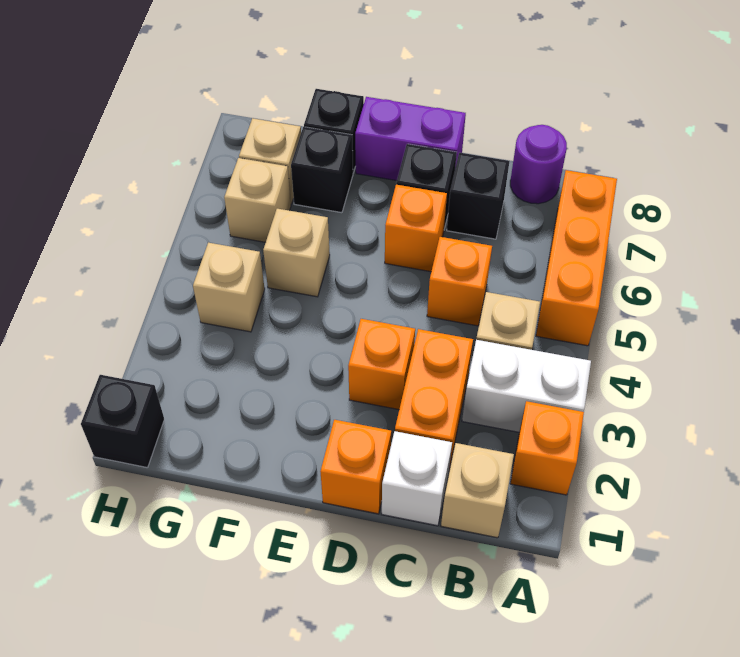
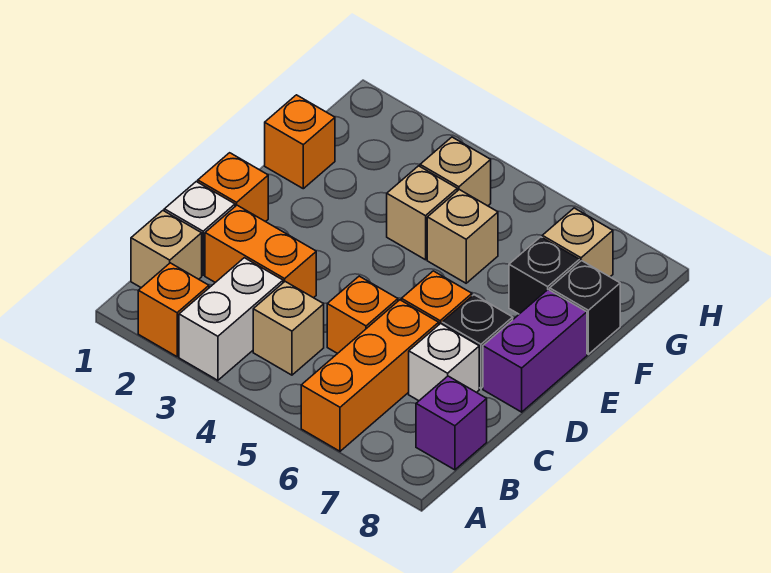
orange brick A5:A7 level 1 -> orange brick A6:C6 level 1
purple round brick B8 level 1 -> purple brick B8 level 1
black brick C7 level 1 -> white brick C7 level 1
orange brick D3 level 1 -> orange brick F1 level 1
tan brick G6 level 1 -> tan brick F4 level 1
black brick H1 level 1 -> none

